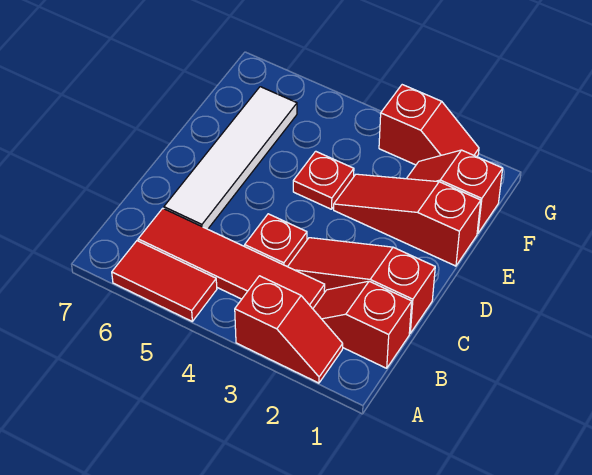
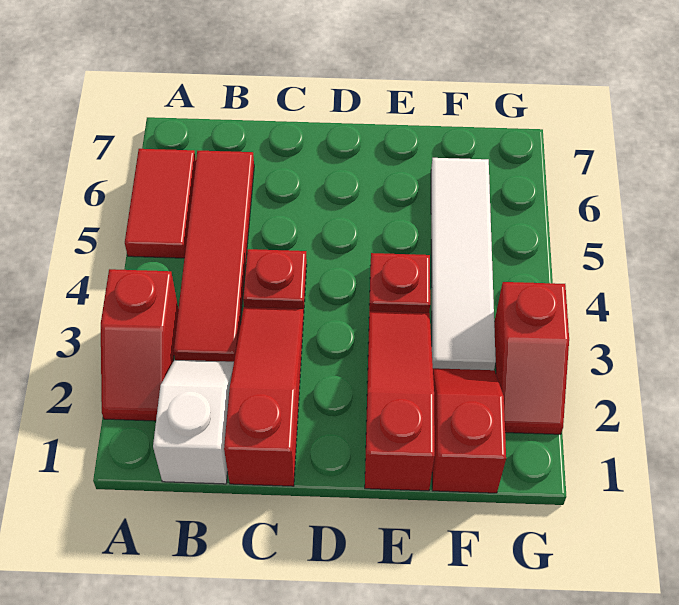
red slope B1:B2 level 1 top 1 -> white slope B1:B2 level 1 top 1
white tile C6:F6 level 1 -> white tile F3:F6 level 1

